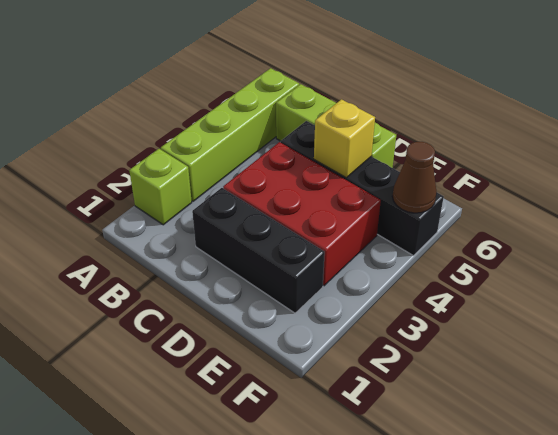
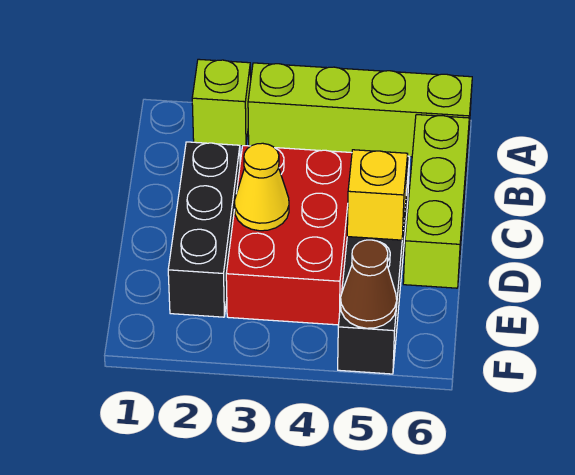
none -> yellow cone D3 level 2

